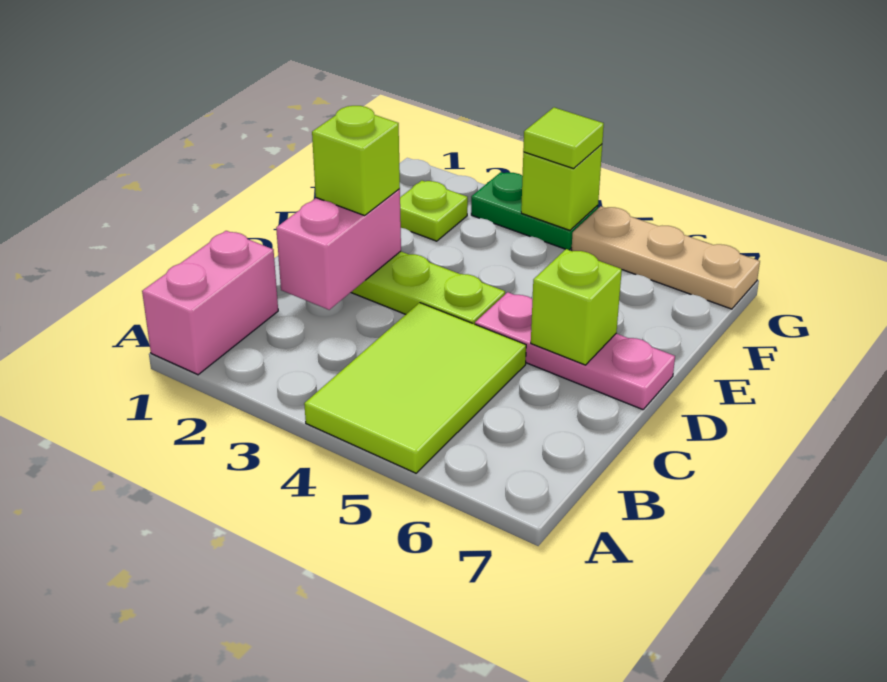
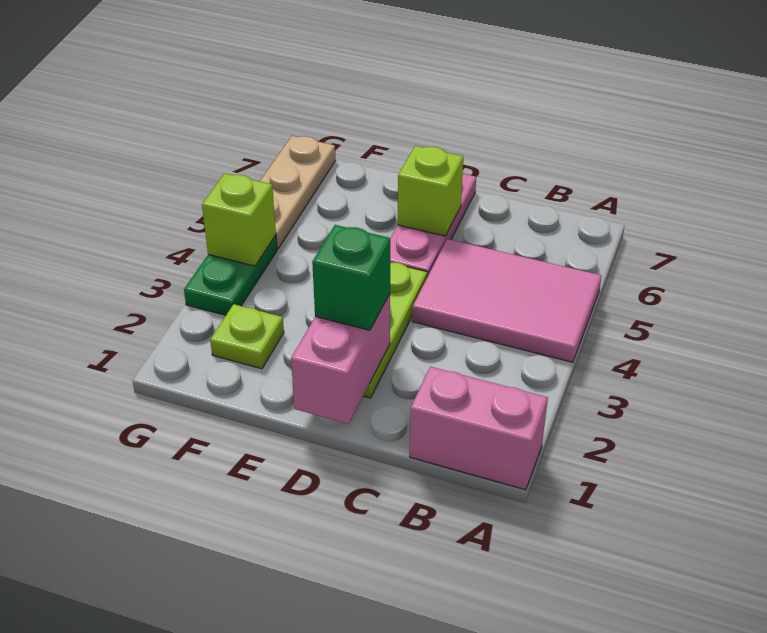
lime tile A4:C5 level 1 -> pink tile A4:C5 level 1
pink brick C2:D2 level 2 -> pink brick D1:D2 level 2
lime brick D2 level 3 -> green brick D2 level 3
lime tile G4 level 3 -> none

